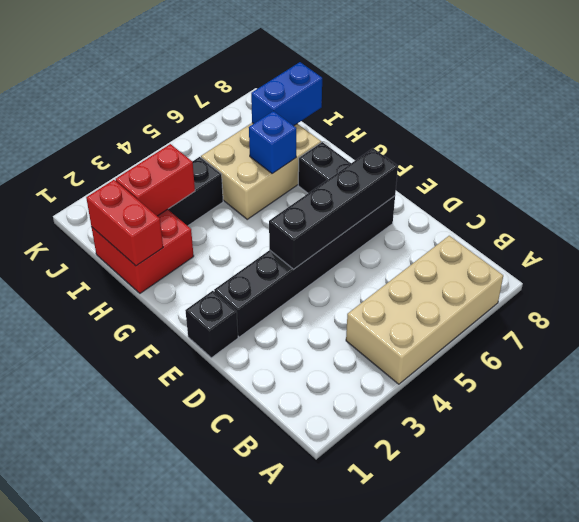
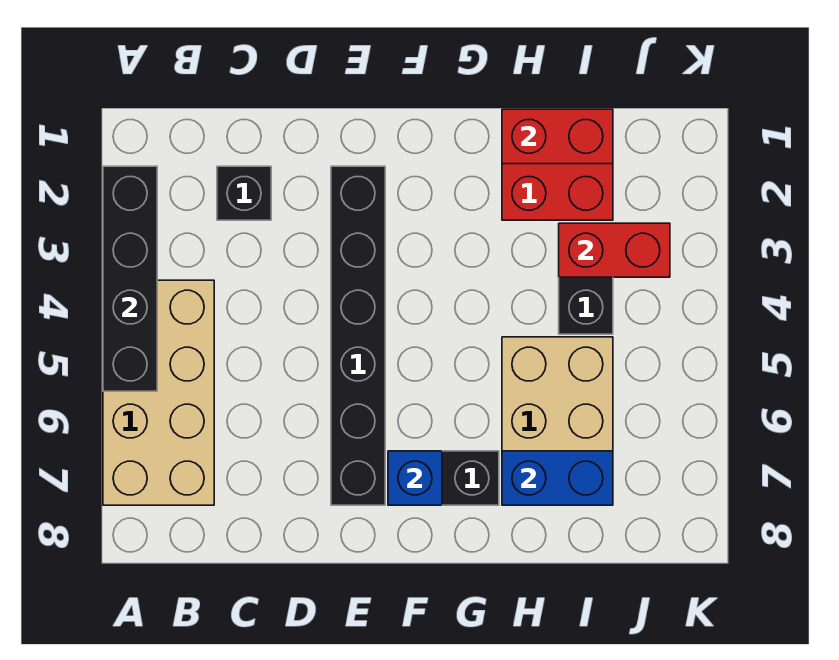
black brick E1 level 1 -> black brick C2 level 1
black brick E4:E7 level 2 -> black brick A2:A5 level 2
blue brick H6 level 2 -> blue brick F7 level 2
red brick I2:I3 level 2 -> red brick I3:J3 level 2
blue brick I7:I8 level 2 -> blue brick H7:I7 level 2

